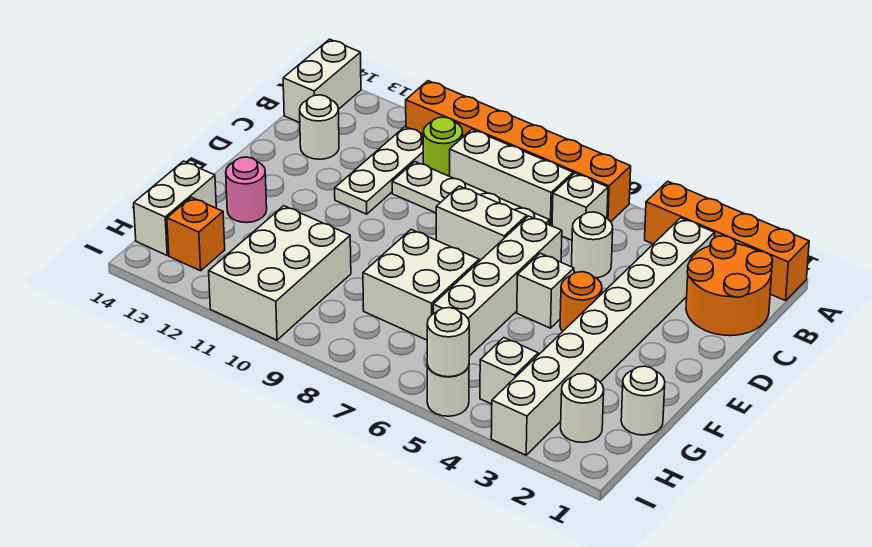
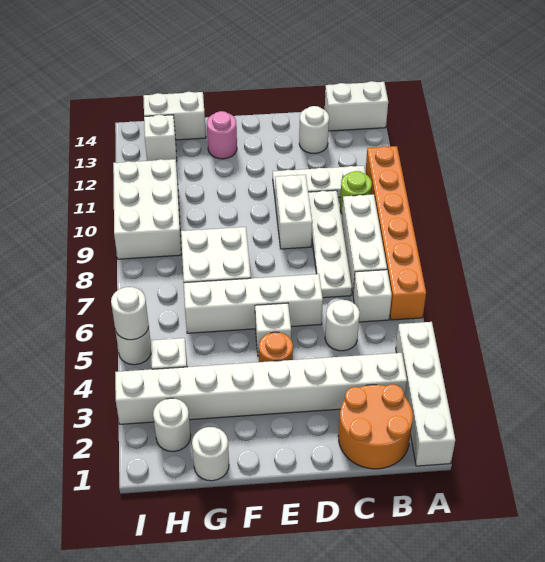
orange brick A1:A4 level 1 -> white brick A1:A4 level 1
white brick D7:D8 level 1 -> white brick D9:D10 level 1
white brick G10:I11 level 1 -> white brick H9:I11 level 1
orange brick H13 level 1 -> white brick H13 level 1

